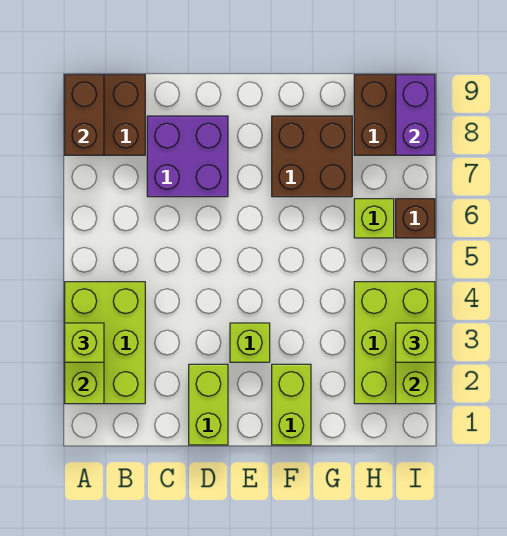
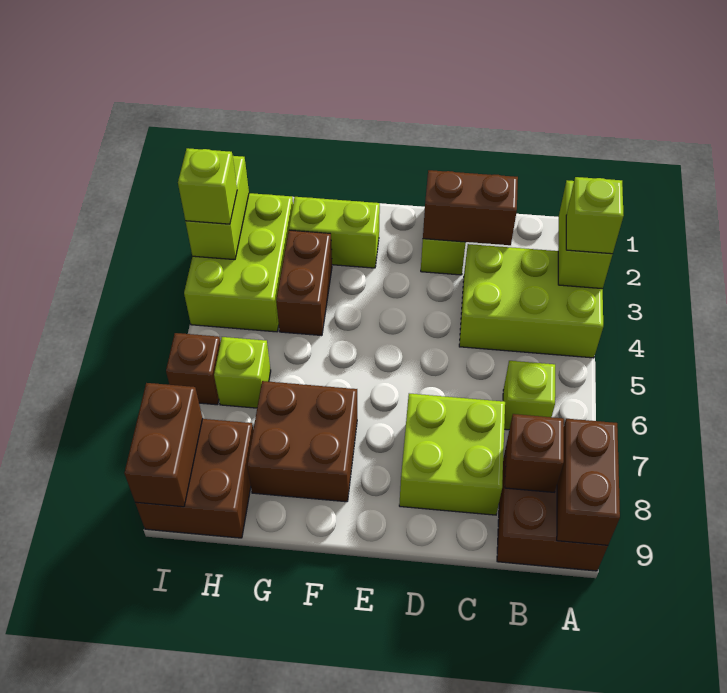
lime brick A2:B4 level 1 -> lime brick A3:C4 level 1
none -> brown brick B8 level 2
none -> brown brick C2:D2 level 2
purple brick C7:D8 level 1 -> lime brick C7:D8 level 1
lime brick E3 level 1 -> lime brick B6 level 1
lime brick F1:F2 level 1 -> lime brick F2:G2 level 1
none -> brown brick G3:G4 level 1
purple brick I8:I9 level 2 -> brown brick I8:I9 level 2

